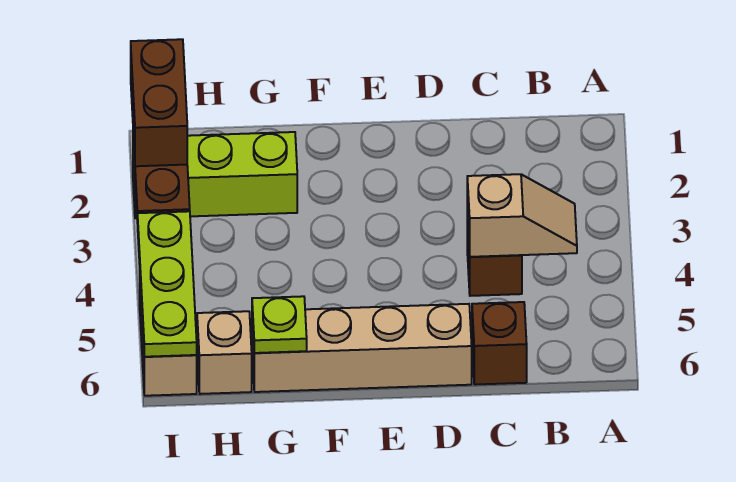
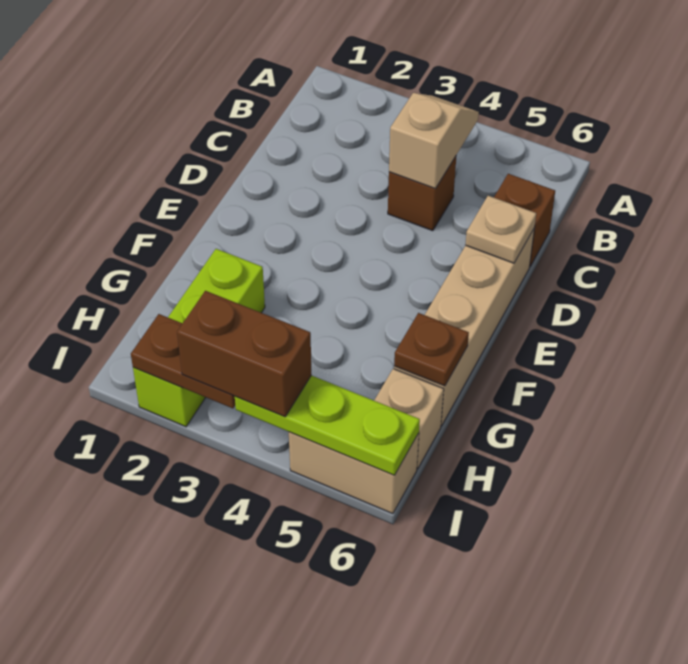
none -> tan plate D6 level 2
lime plate G6 level 2 -> brown plate G6 level 2
brown brick I1:I2 level 3 -> brown brick I3:I4 level 3

